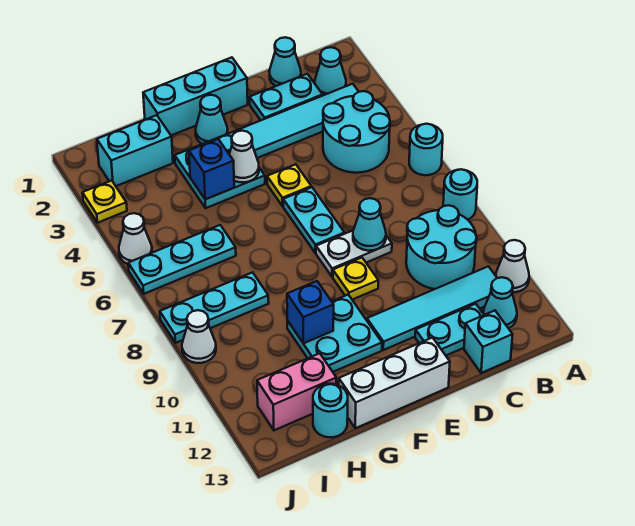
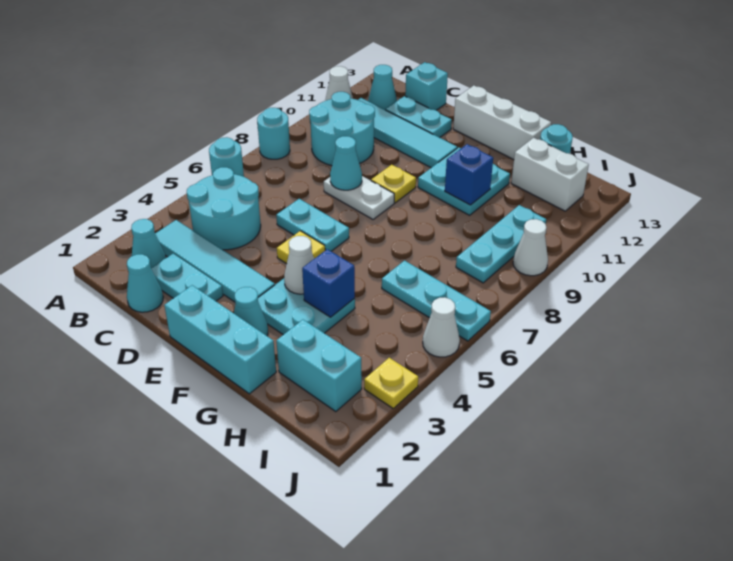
cyan plate E6:E7 level 1 -> cyan plate D6:E6 level 1
cyan plate H8:J8 level 1 -> cyan plate I8:I10 level 1
pink brick H12:I12 level 1 -> white brick H12:I12 level 1

